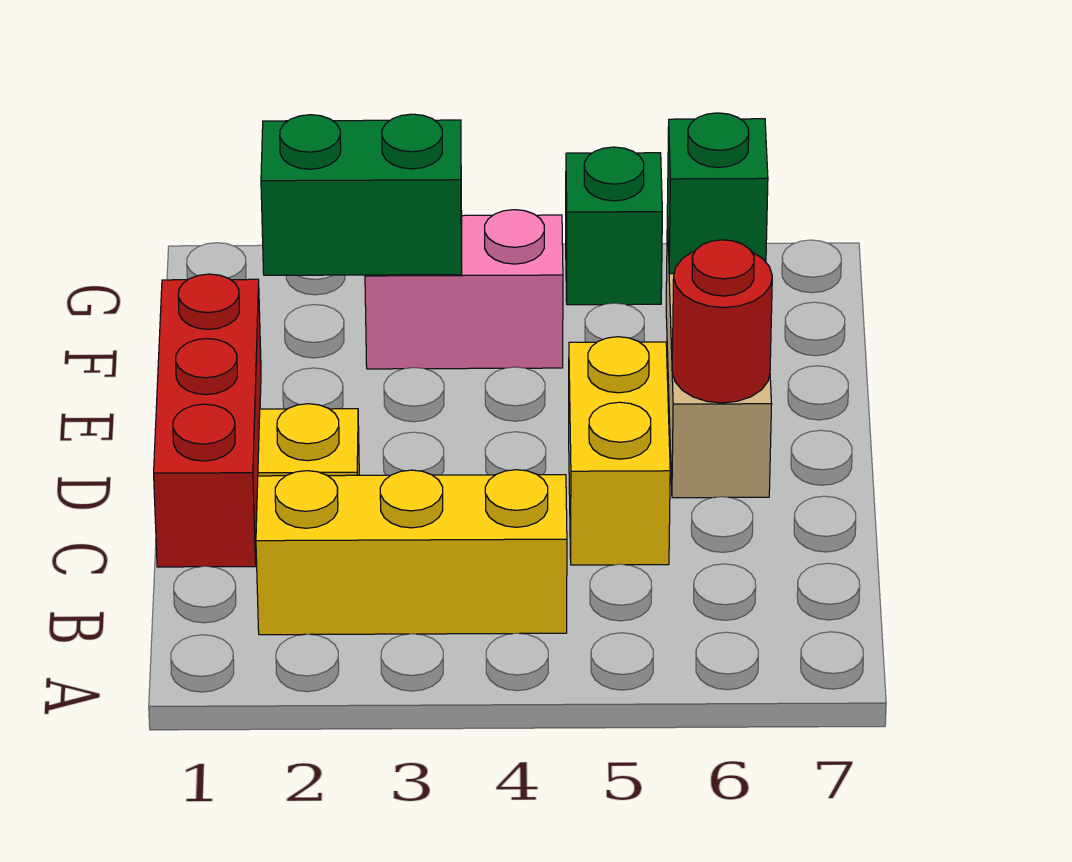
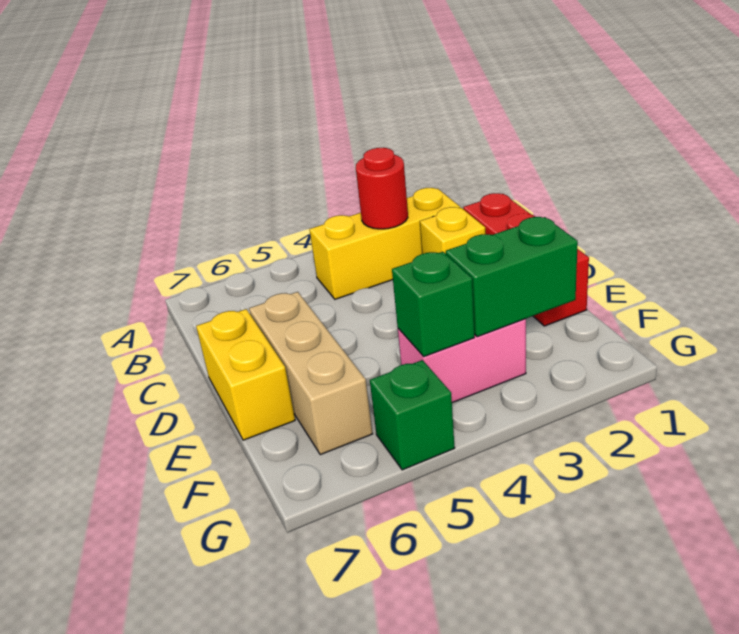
yellow brick C5:D5 level 1 -> yellow brick D7:E7 level 1
red round brick D6 level 2 -> red round brick B3 level 2
green brick F6 level 2 -> green brick F4 level 2

